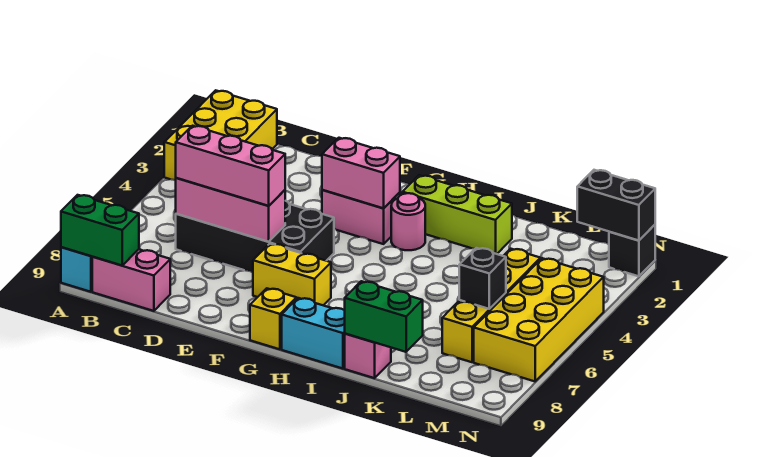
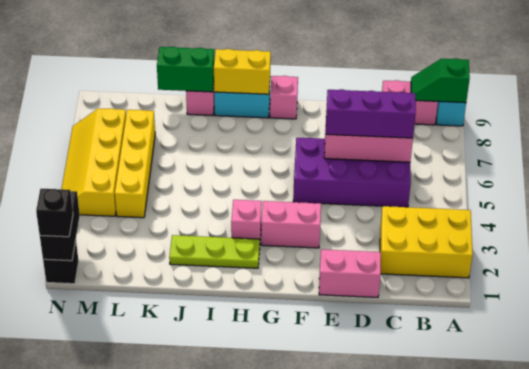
yellow brick A1:B3 level 1 -> yellow brick A2:C3 level 1
green brick A9:B9 level 2 -> green slope A9:B9 level 2 top A
black brick C5:F6 level 1 -> purple brick C5:F6 level 1
pink brick C6:E6 level 3 -> purple brick C6:E6 level 3
pink brick F3:G3 level 2 -> pink brick D1:E1 level 1
yellow brick F7:G7 level 1 -> yellow brick H9:I9 level 2
yellow brick G9 level 1 -> pink brick G9 level 1
lime brick H2:J2 level 1 -> lime plate H2:J2 level 1
pink round brick H3 level 1 -> pink brick H3 level 1
black brick L6 level 2 -> black brick N1 level 3
black brick M1:N1 level 2 -> black brick N1:N2 level 2
yellow brick M4:N7 level 1 -> yellow slope M4:N7 level 1 top M

